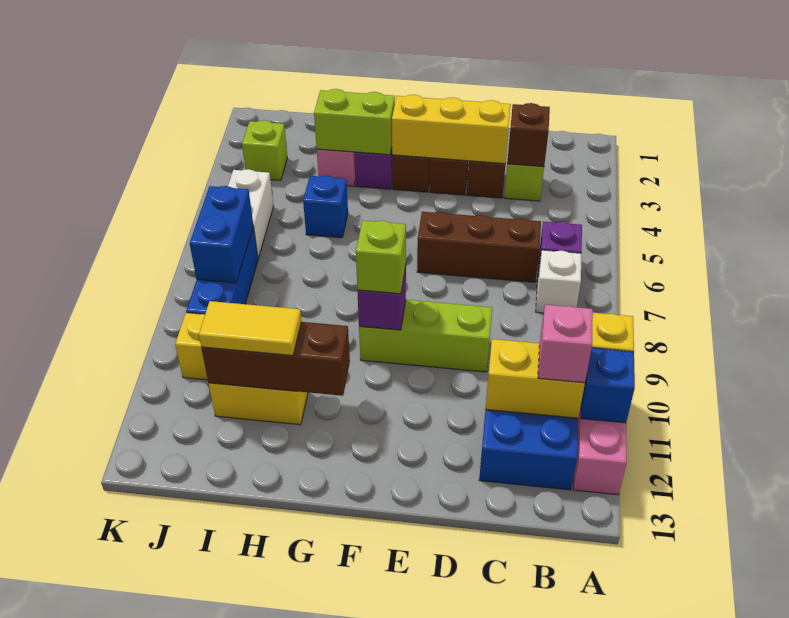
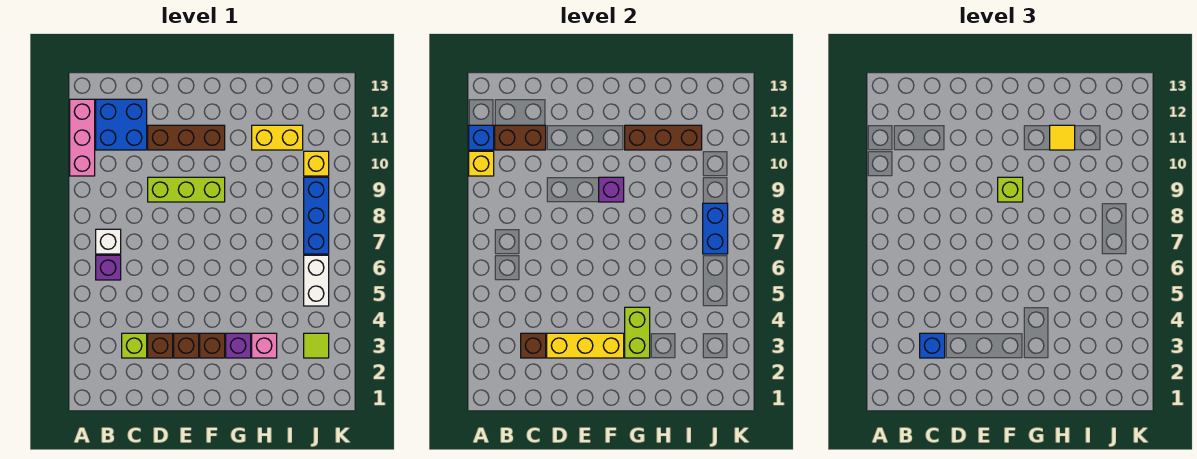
yellow brick B11:C11 level 2 -> brown brick B11:C11 level 2
pink brick B11 level 3 -> none
brown brick C6:E6 level 1 -> brown brick D11:F11 level 1
lime brick G3:H3 level 2 -> lime brick G3:G4 level 2
blue brick H5 level 1 -> blue brick C3 level 3
yellow tile H11:I11 level 3 -> yellow tile H11 level 3
lime brick J3 level 1 -> lime tile J3 level 1

